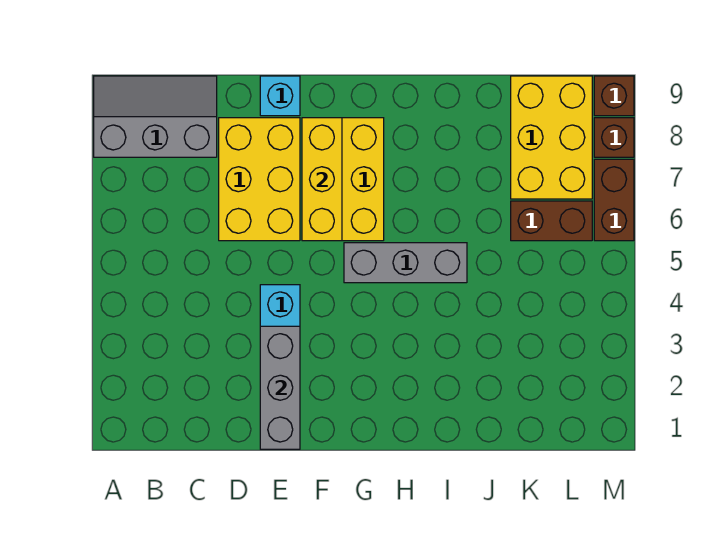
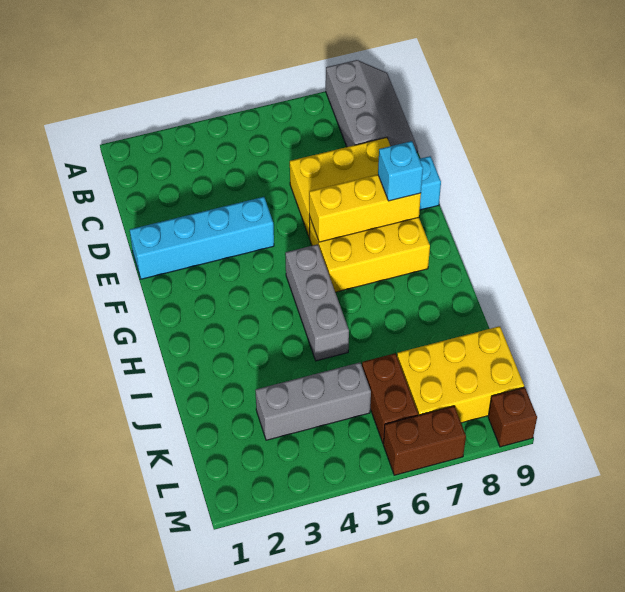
grey brick E1:E3 level 2 -> grey brick K3:K5 level 1
none -> cyan brick F8 level 3
brown brick M8 level 1 -> none

